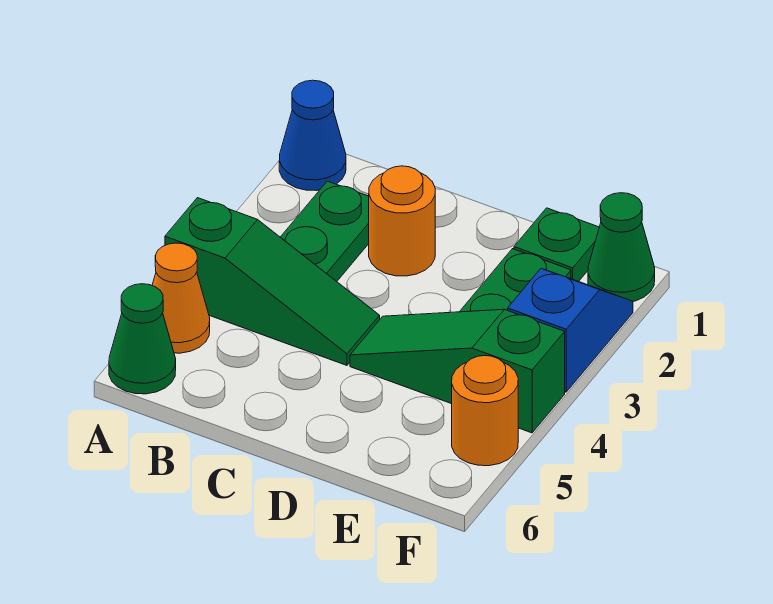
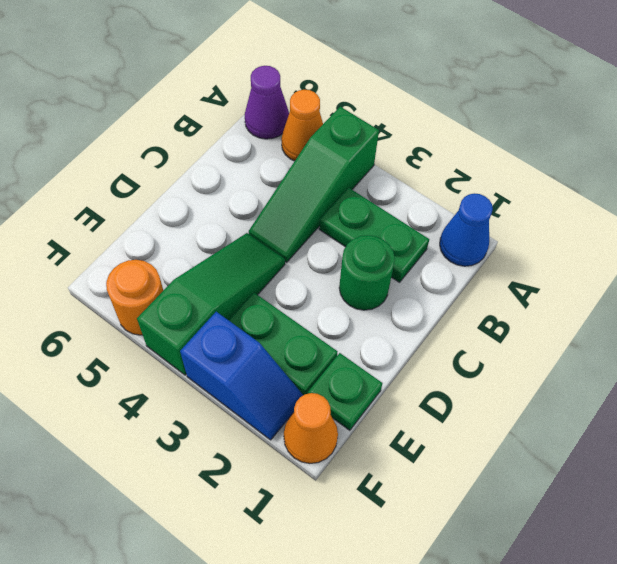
green cone A6 level 1 -> purple cone A6 level 1
orange round brick C2 level 1 -> green round brick C2 level 1
green cone F1 level 1 -> orange cone F1 level 1

